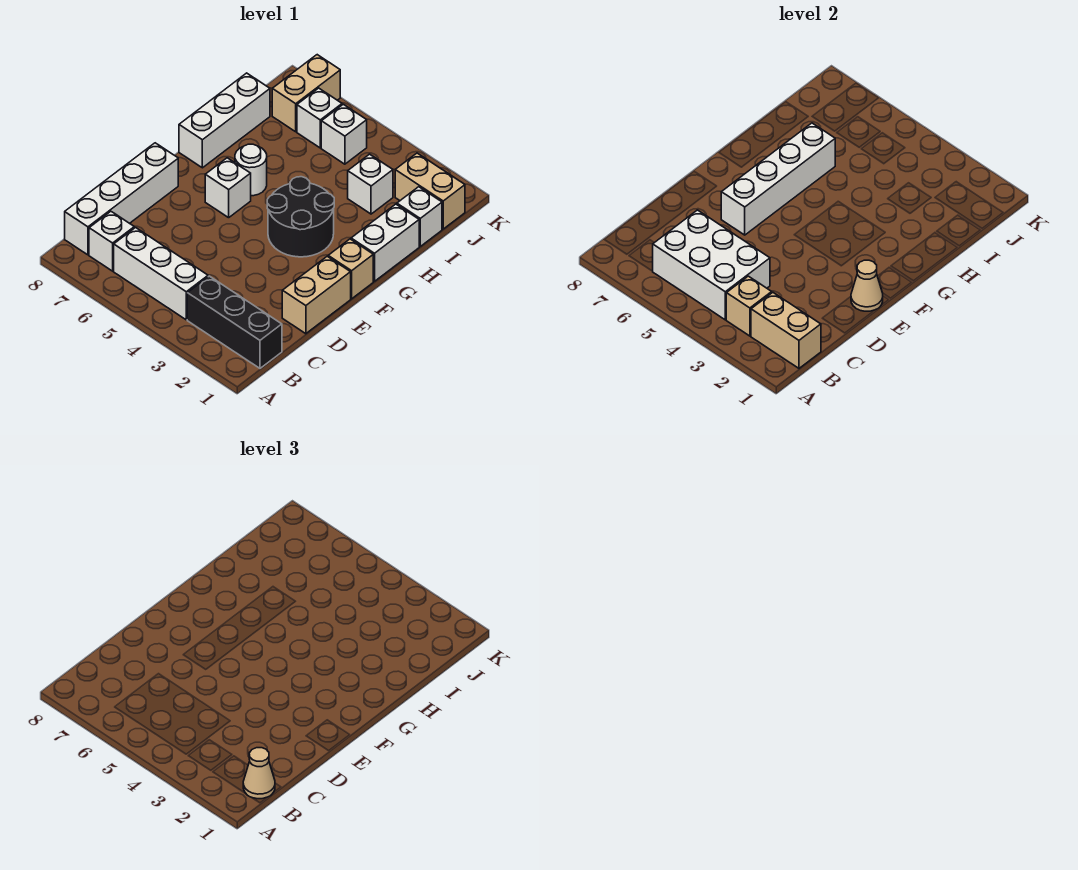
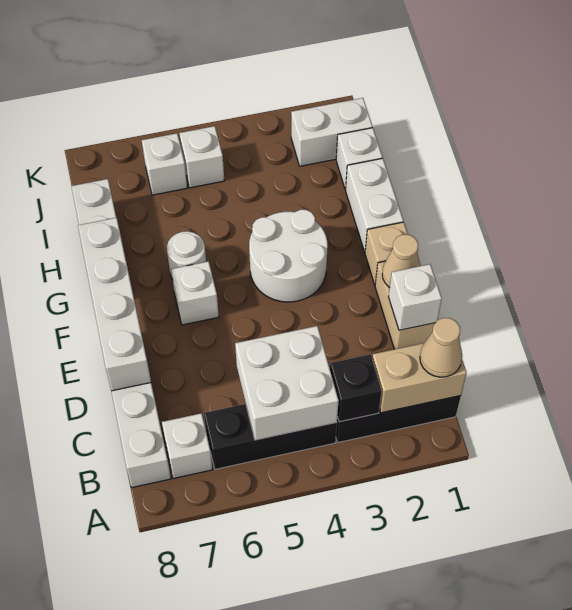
tan brick B3 level 2 -> black brick B3 level 2
white brick B4:B6 level 1 -> black brick B4:B6 level 1
white brick B4:C6 level 2 -> white brick B4:C5 level 2
white brick E6:H6 level 2 -> white brick D8:G8 level 2
black round brick F3:G4 level 1 -> white round brick F3:G4 level 1
white brick I3 level 1 -> white brick D1 level 2
tan brick J1:J2 level 1 -> white brick J1:J2 level 1
tan brick J7:K7 level 1 -> none

